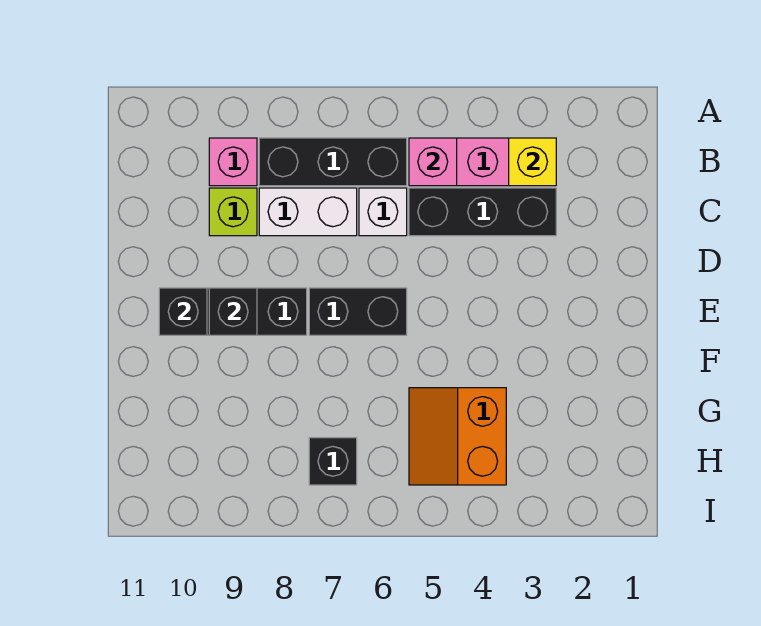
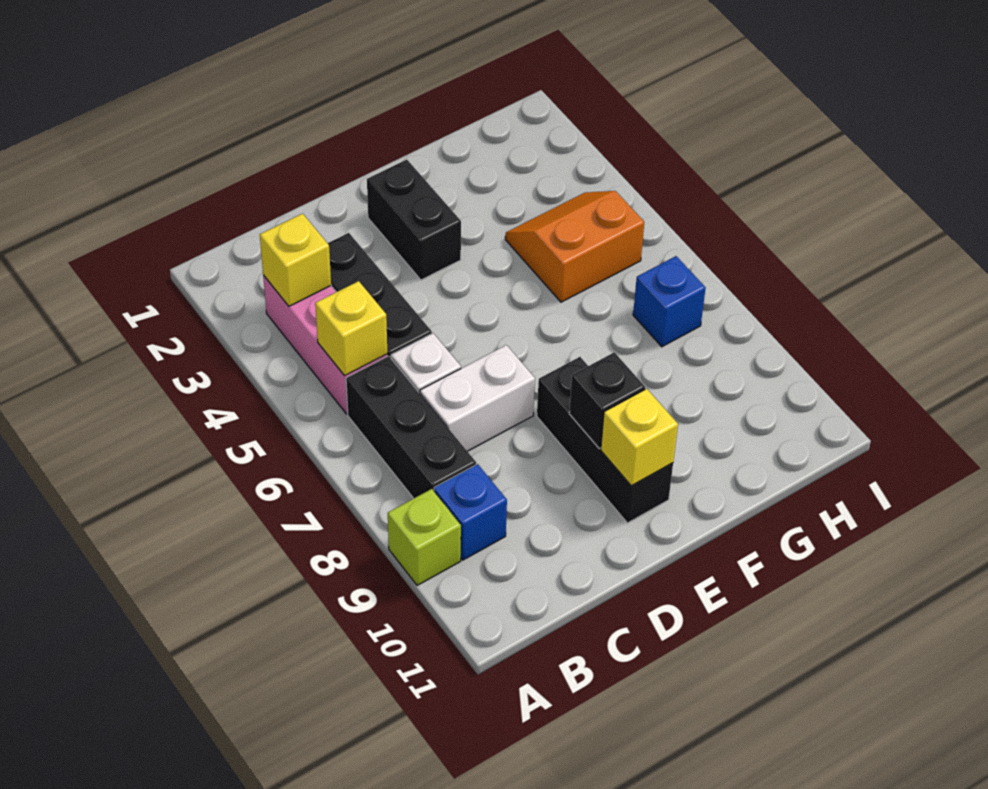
pink brick B5 level 2 -> yellow brick B5 level 2
pink brick B9 level 1 -> blue brick B9 level 1
white brick C7:C8 level 1 -> white brick C7:D7 level 1
lime brick C9 level 1 -> lime brick A9 level 1
black brick E6:E7 level 1 -> black brick E2:E3 level 1
black brick E10 level 2 -> yellow brick E10 level 2
orange slope G4:H5 level 1 top 4 -> orange slope G4:H5 level 1 top 5
black brick H7 level 1 -> blue brick H7 level 1

